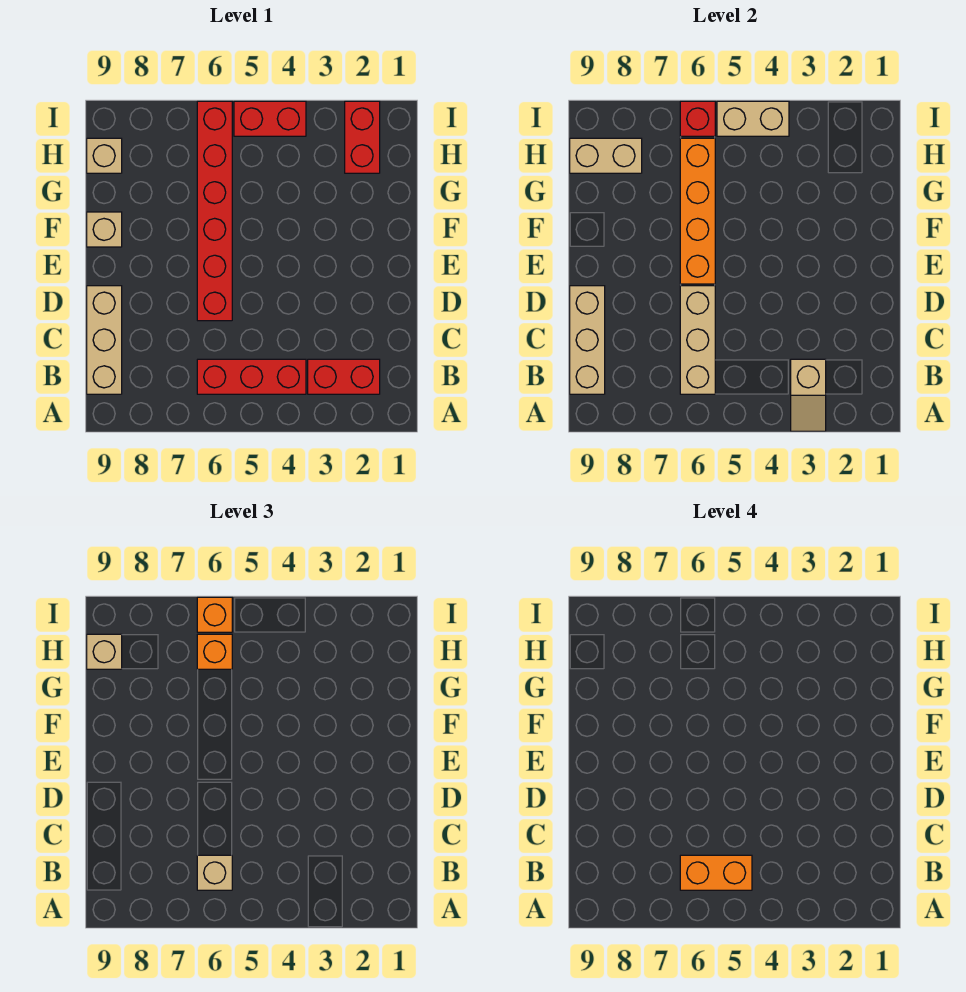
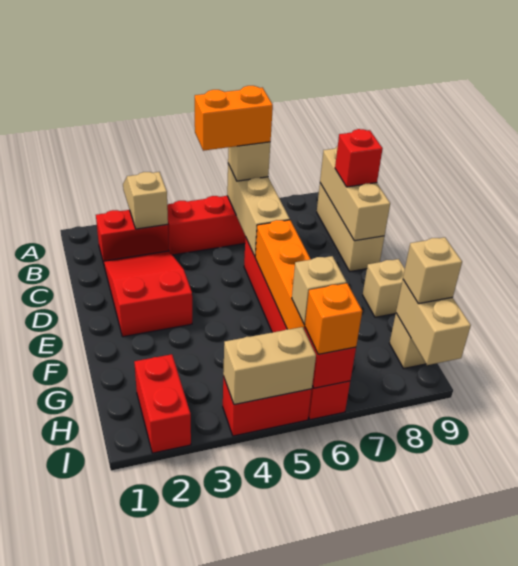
none -> red slope C2:E3 level 1 top E
none -> red brick C9 level 3
orange brick H6 level 3 -> tan brick H6 level 3
tan brick H8:H9 level 2 -> tan brick H9:I9 level 2

